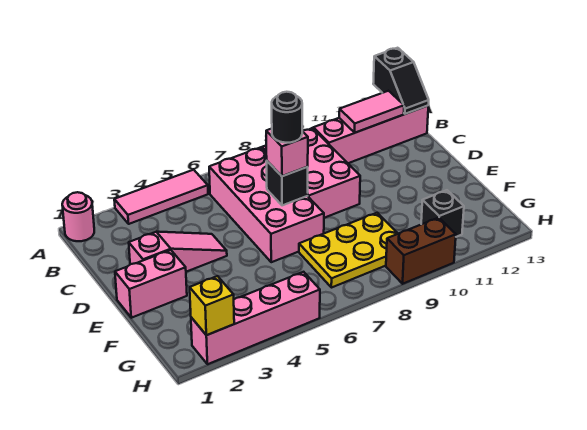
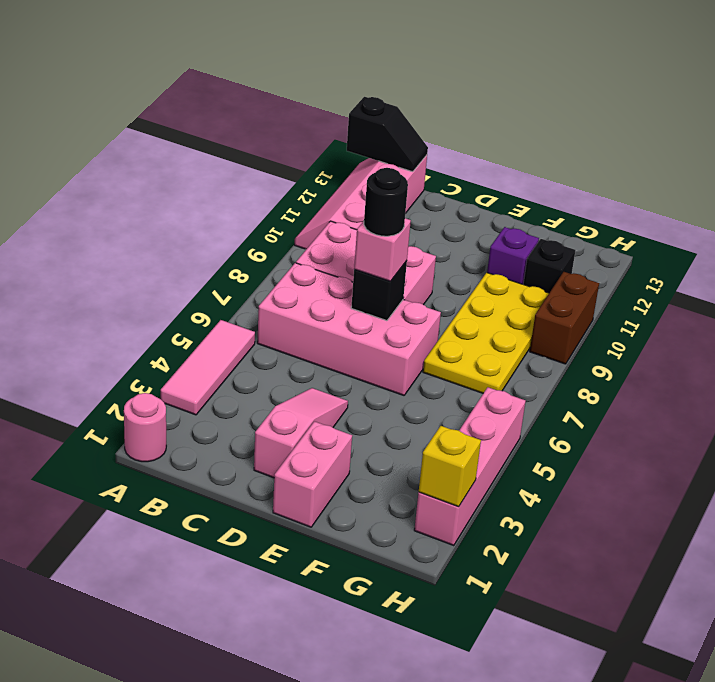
pink tile B11:B12 level 2 -> none
yellow plate F7:G9 level 1 -> yellow plate F7:G10 level 1
none -> purple brick F11 level 1

